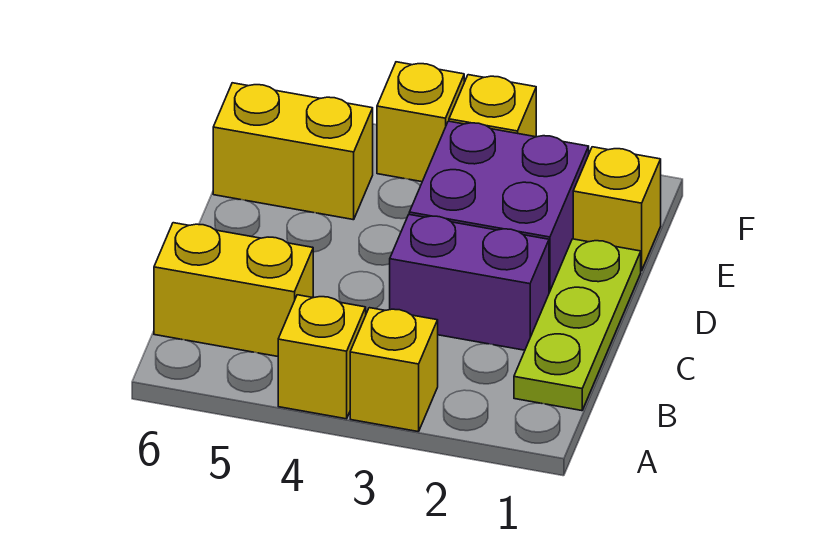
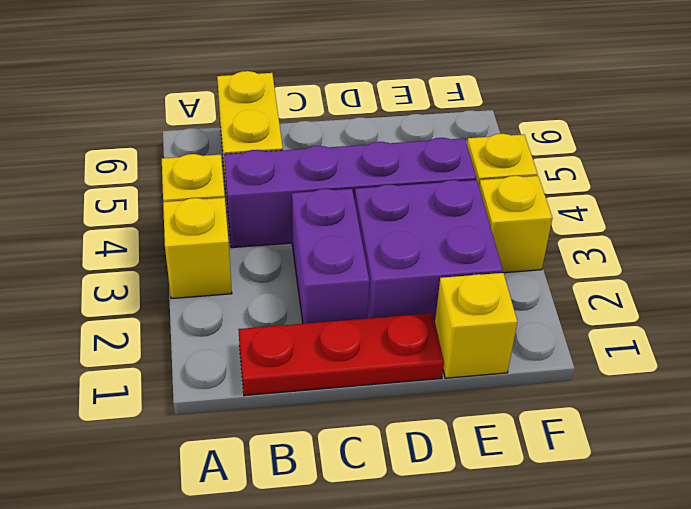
lime plate B1:D1 level 1 -> red plate B1:D1 level 1
none -> purple brick B4:E4 level 1
yellow brick E5:E6 level 1 -> none

